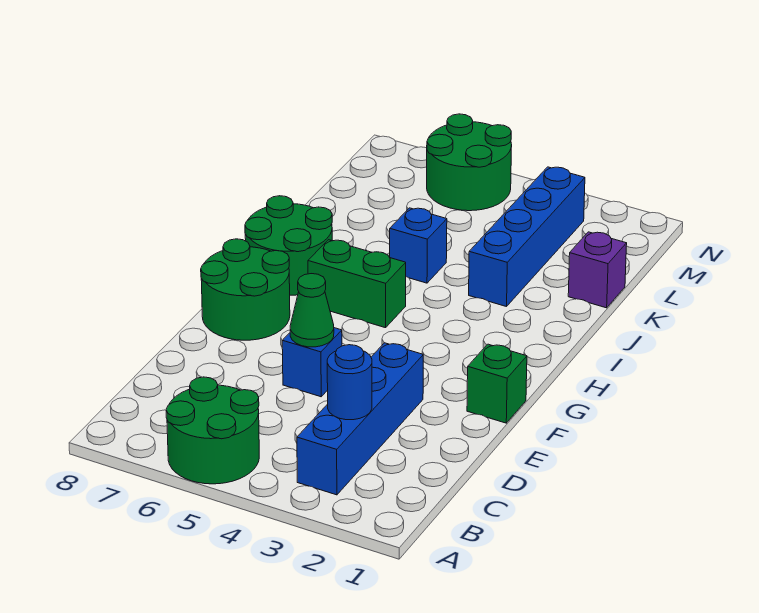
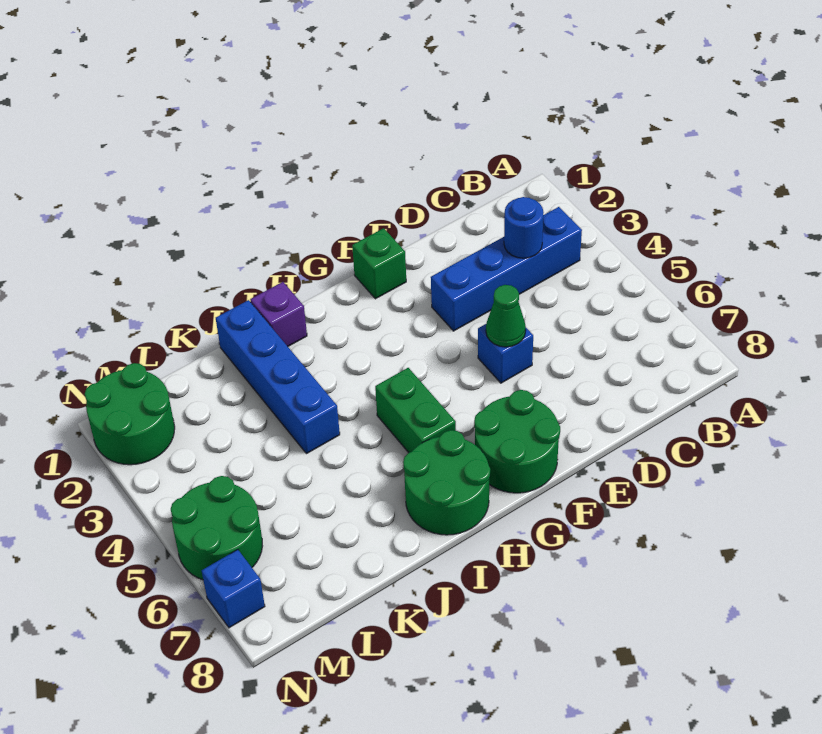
green round brick A5:B6 level 1 -> green round brick M1:N2 level 1
blue brick J3:M3 level 1 -> blue brick J1:J4 level 1
blue brick J5 level 1 -> blue brick N7 level 1
purple brick K1 level 1 -> purple brick I1 level 1

